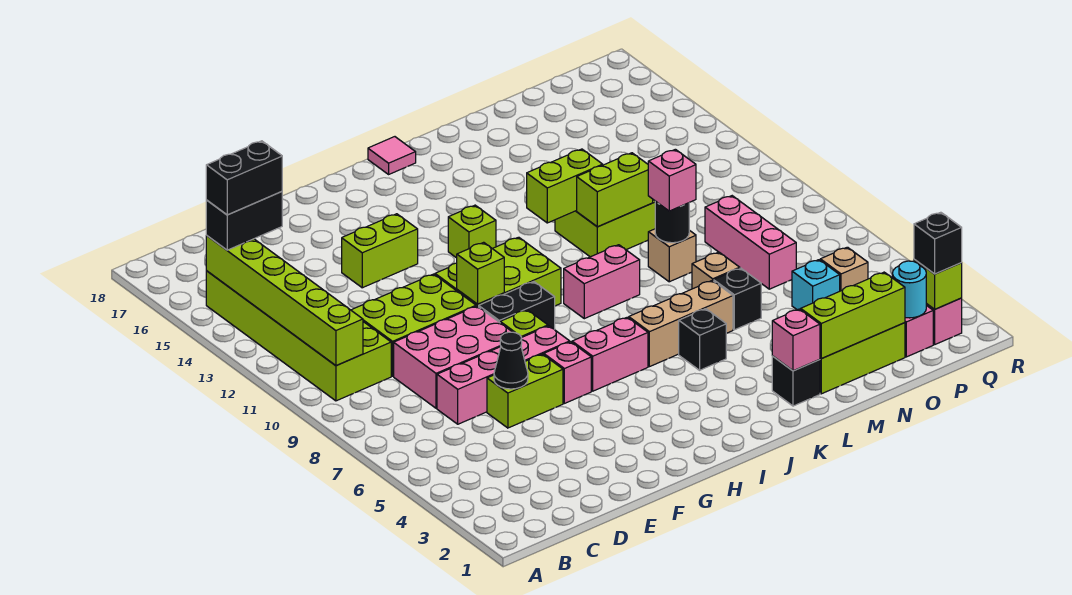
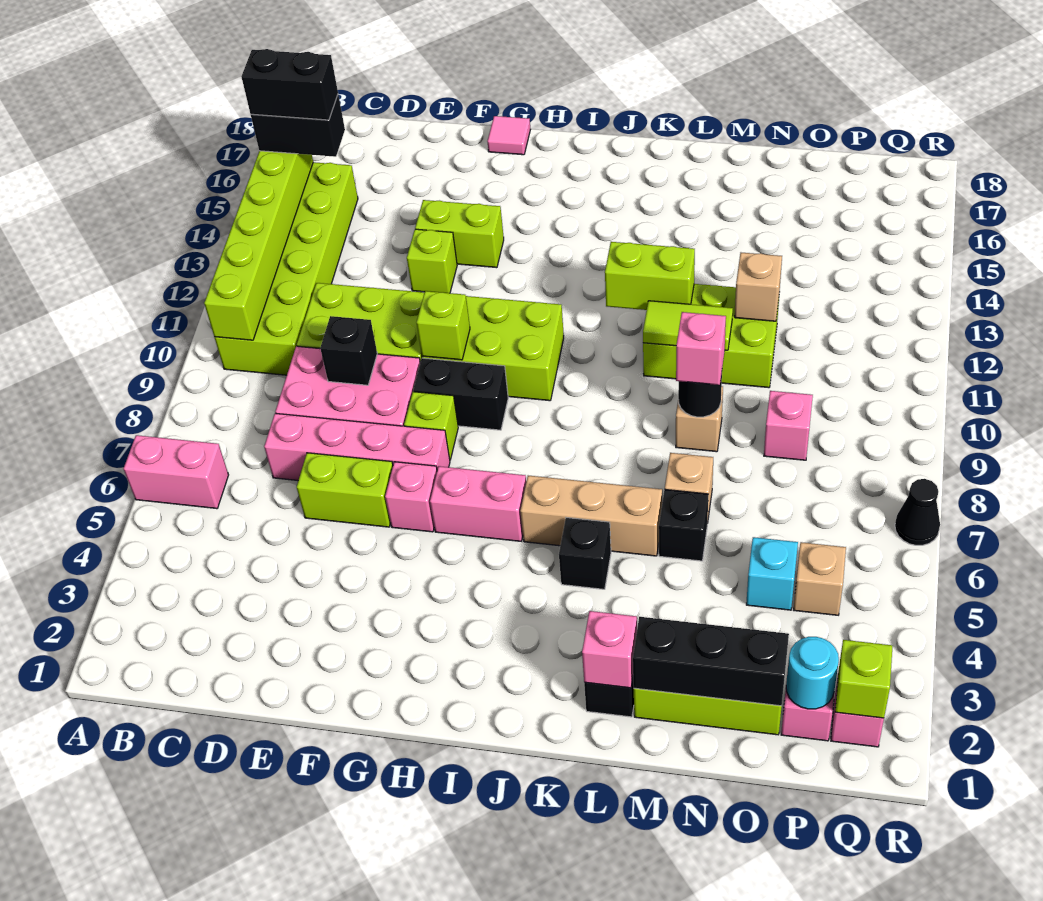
black cone E6 level 2 -> black cone R7 level 1
lime brick I13 level 1 -> lime brick F13 level 1
pink brick J9:K9 level 1 -> pink brick A6:B6 level 1
pink tile J18 level 1 -> pink tile G18 level 1
lime brick L11:M11 level 2 -> lime tile L11:M11 level 2
lime brick M2:O2 level 2 -> black brick M2:O2 level 2
none -> tan brick N12 level 2
pink brick O7:O9 level 1 -> pink brick O9 level 1
black brick Q2 level 3 -> black brick E9 level 2

